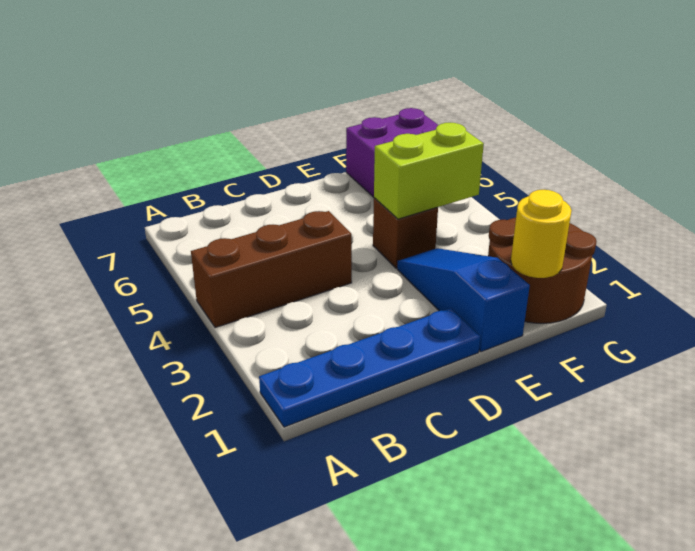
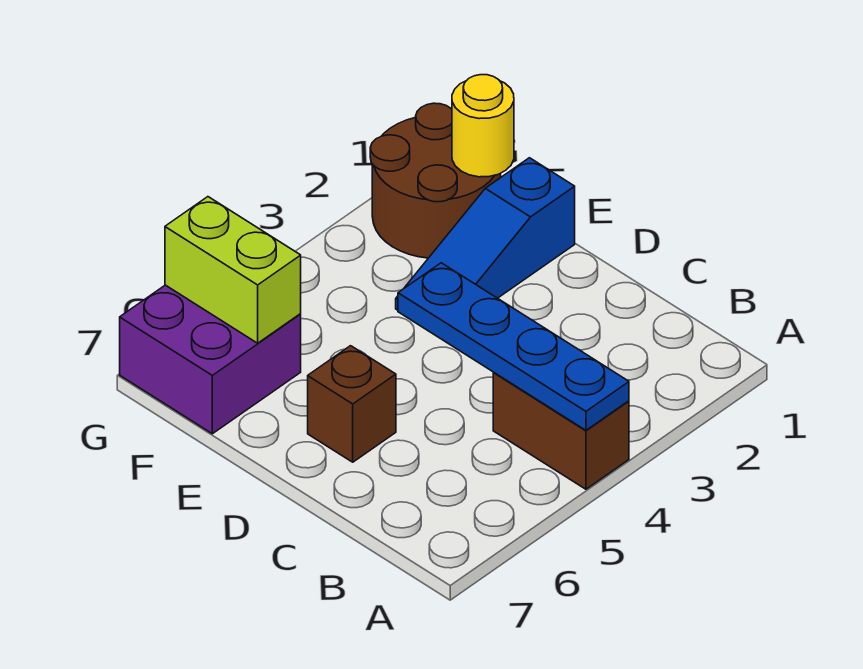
blue plate A1:D1 level 1 -> blue plate A4:D4 level 2
brown brick A4:C4 level 1 -> brown brick A4:B4 level 1
brown brick E4 level 1 -> brown brick D6 level 1
lime brick E4:F4 level 2 -> lime brick F6:G6 level 2

